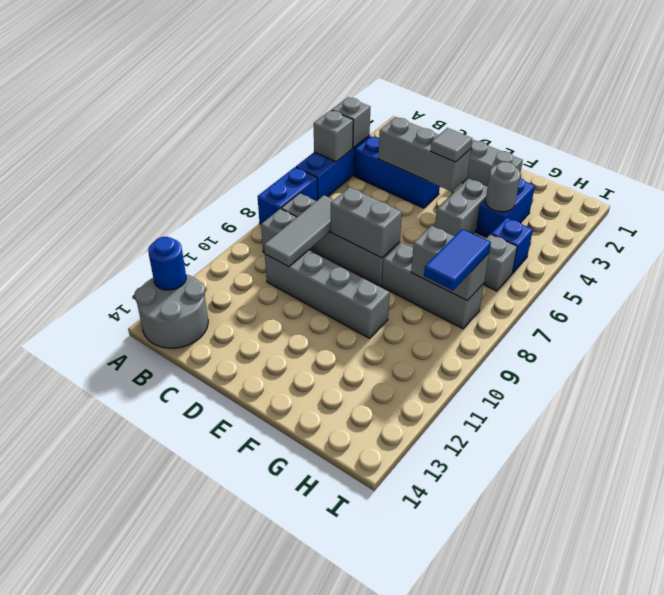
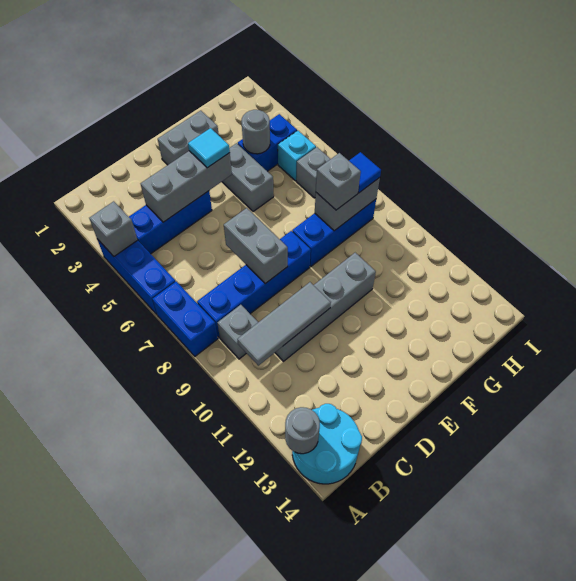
grey brick A5 level 2 -> grey brick G8 level 3
grey round brick A13:B14 level 1 -> cyan round brick A13:B14 level 1
blue round brick A13 level 2 -> grey round brick A13 level 2
grey brick B8:E8 level 1 -> blue brick B8:E8 level 1
grey tile C8:C10 level 2 -> grey tile B10:D10 level 2
grey brick D8:E8 level 2 -> grey brick D7:D8 level 2
grey tile E4 level 3 -> cyan tile E4 level 3
grey brick F8:H8 level 1 -> blue brick F8:H8 level 1
blue brick G3:G4 level 1 -> blue brick G4:H4 level 1
blue brick H5 level 1 -> cyan brick H5 level 1
blue tile H8:H9 level 3 -> blue tile H8 level 3

